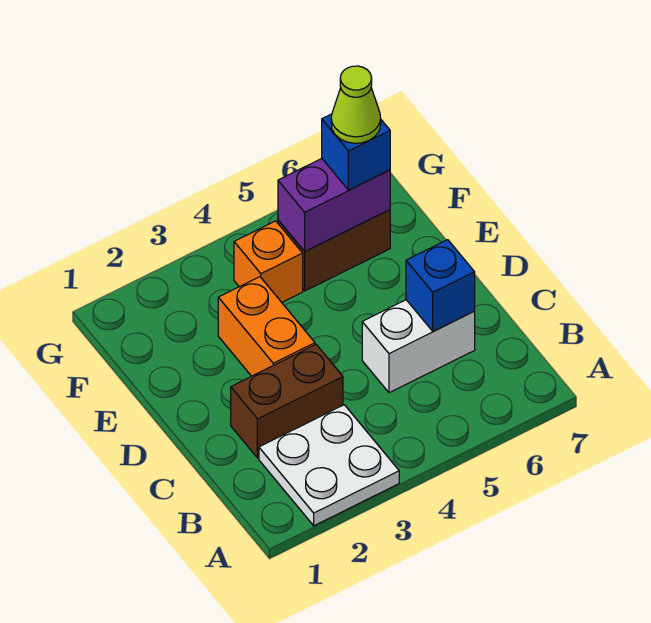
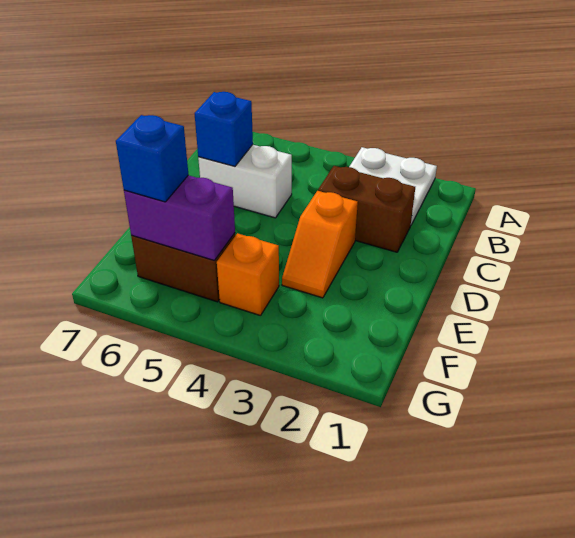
orange brick D3:E3 level 1 -> orange slope D3:E3 level 1 top D
lime cone F6 level 4 -> none

